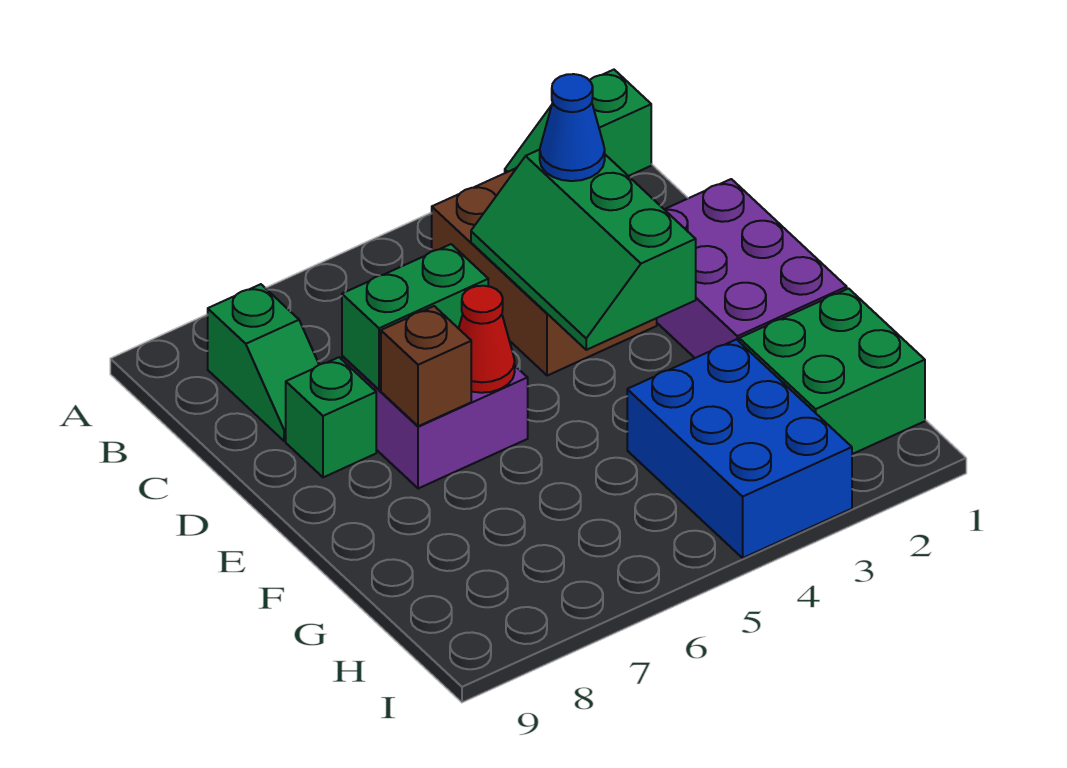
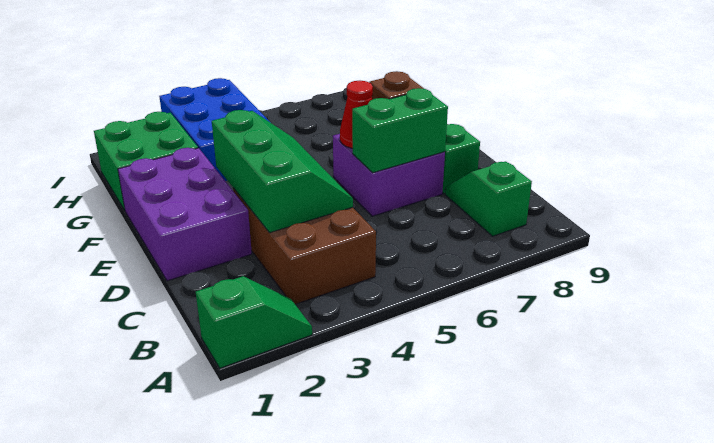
blue cone C3 level 3 -> none

